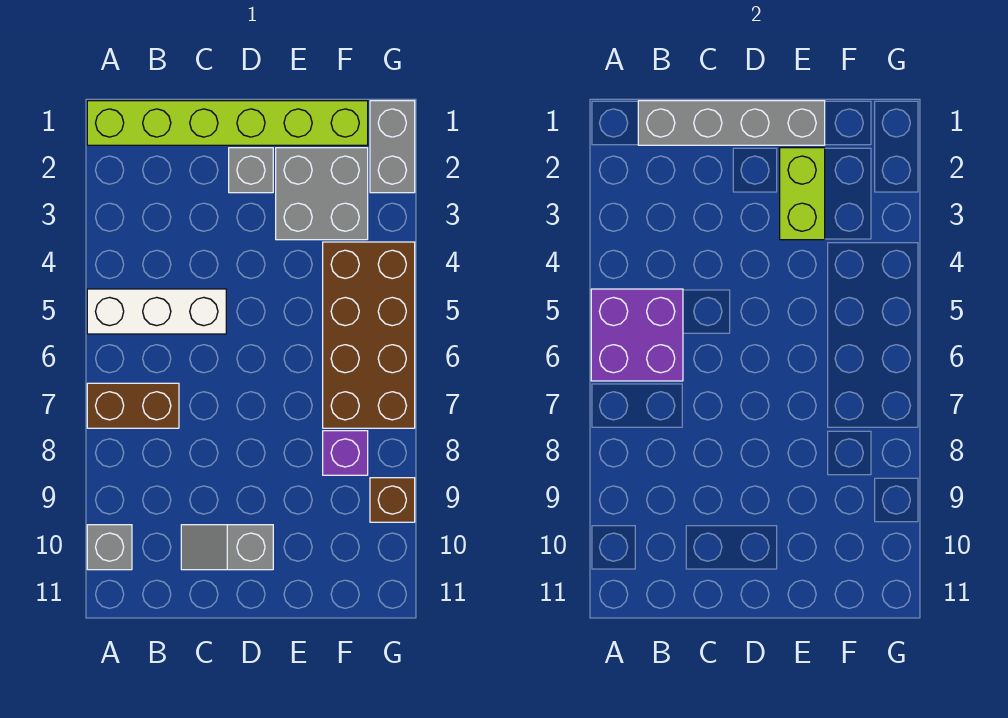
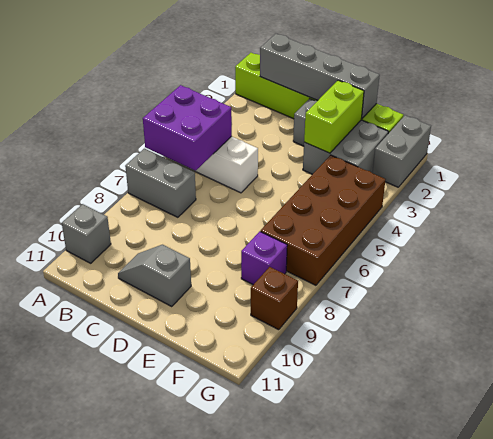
brown brick A7:B7 level 1 -> grey brick A7:B7 level 1

